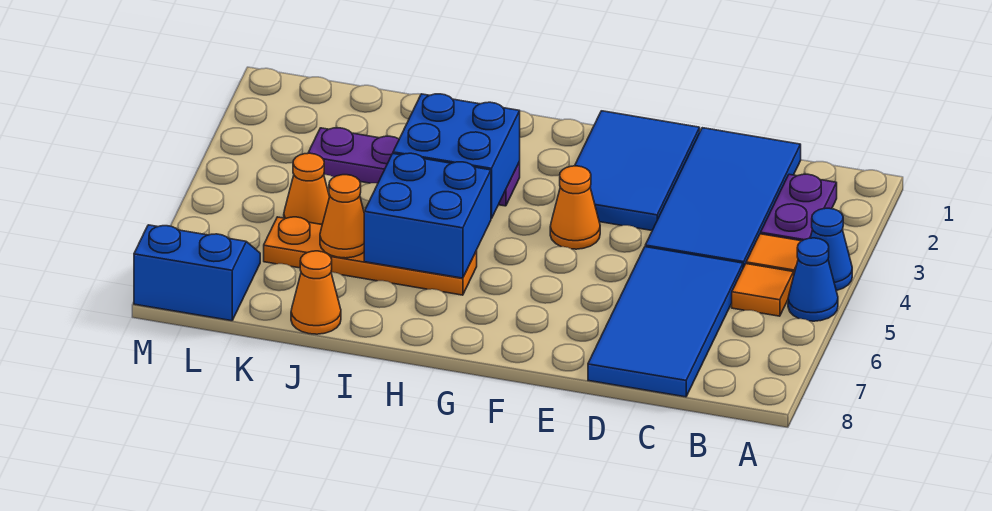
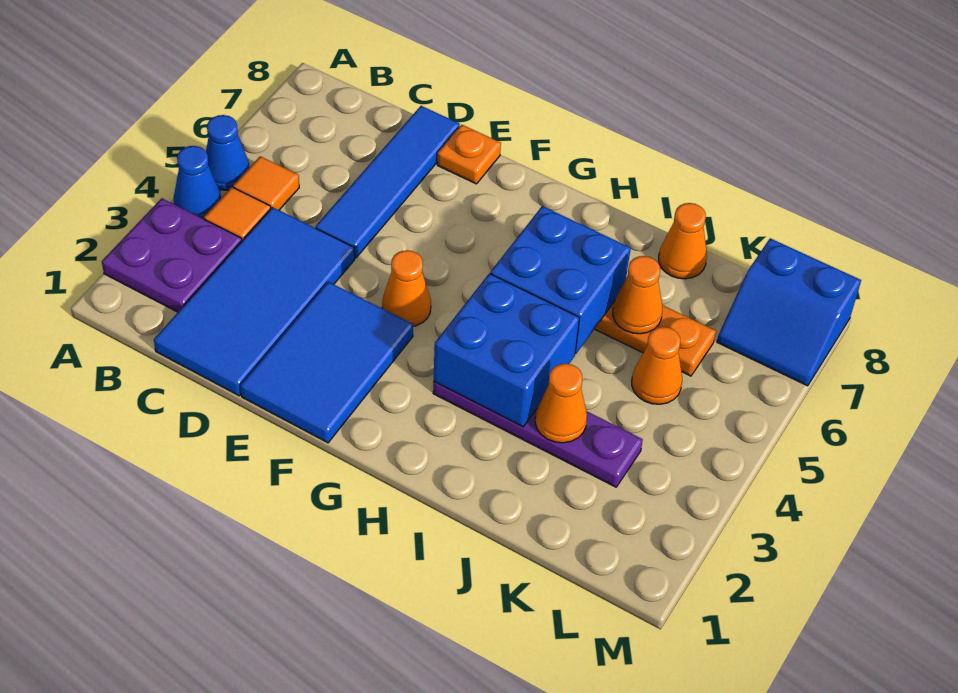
purple plate B2:B3 level 1 -> purple plate A2:B3 level 1
blue tile C5:D8 level 1 -> blue tile D5:D8 level 1
none -> orange plate E8 level 1
none -> orange cone J3 level 2

